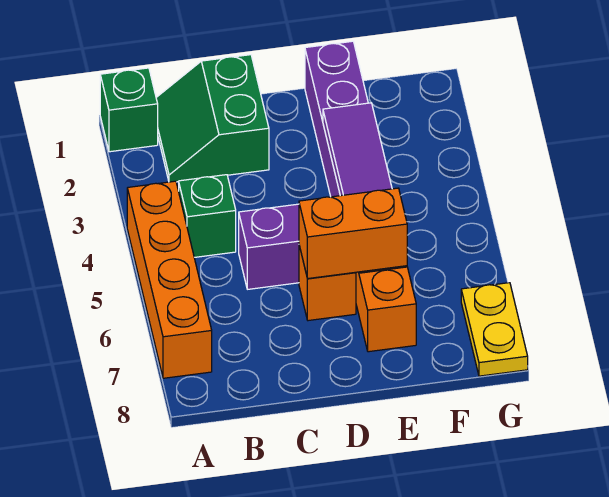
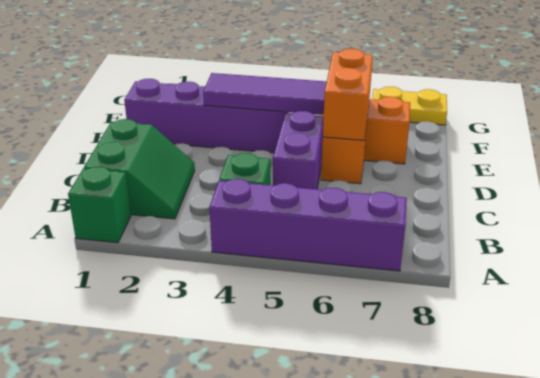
orange brick A4:A7 level 1 -> purple brick A4:A7 level 1
green slope B1:C2 level 1 top C -> green slope B1:C2 level 1 top 1

